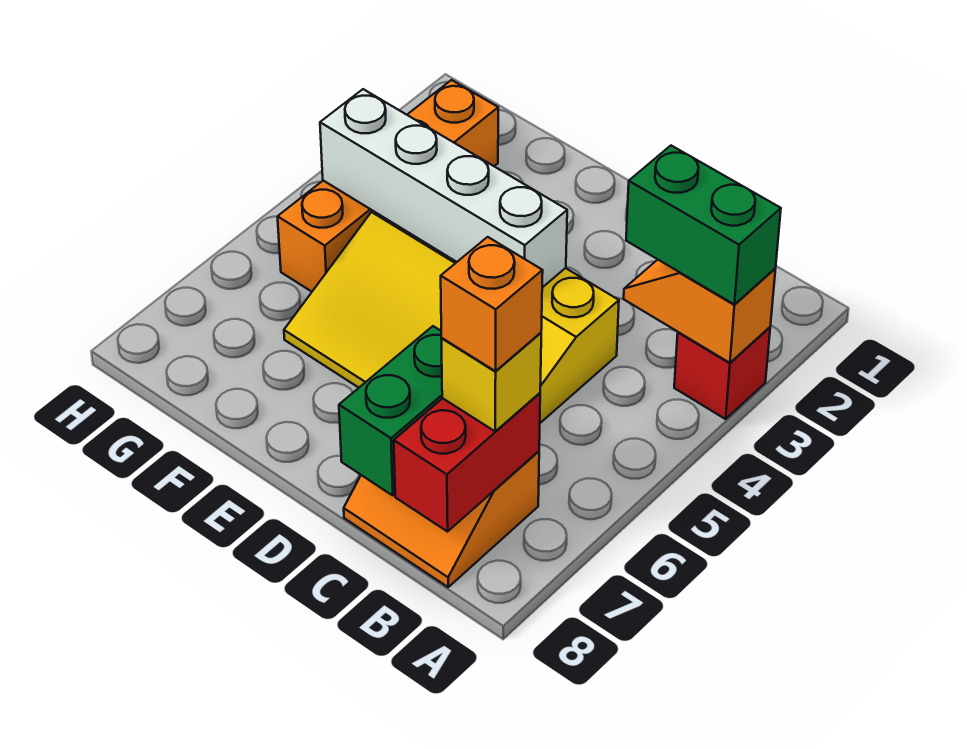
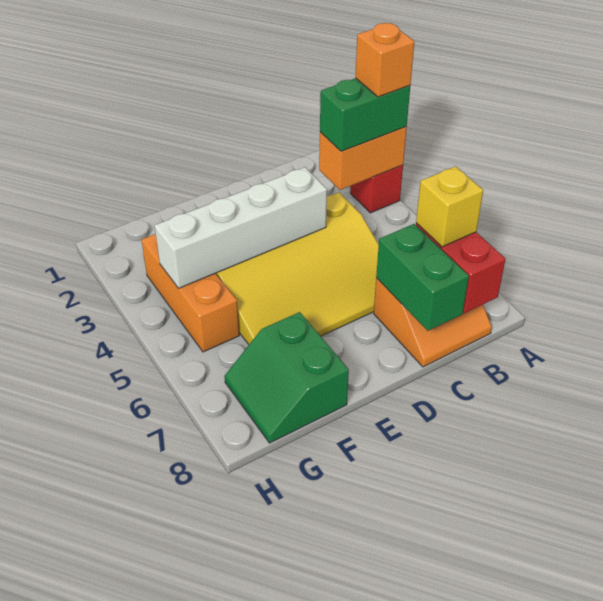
orange slope A3:B3 level 2 top A -> orange brick A3:B3 level 2
orange brick B7 level 4 -> orange brick A3 level 4
none -> green slope F7:G8 level 1 top F
orange brick G2:G5 level 1 -> orange brick G3:G5 level 1

